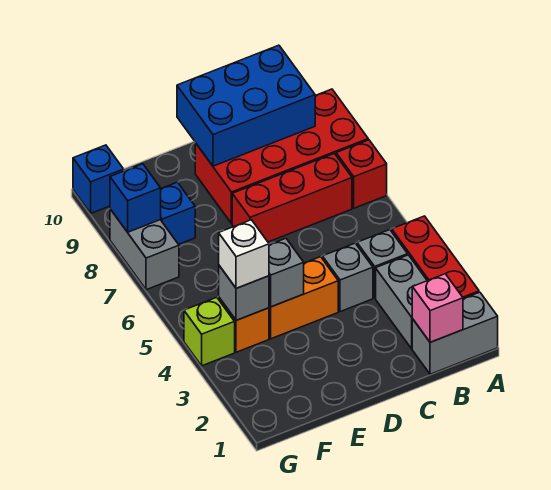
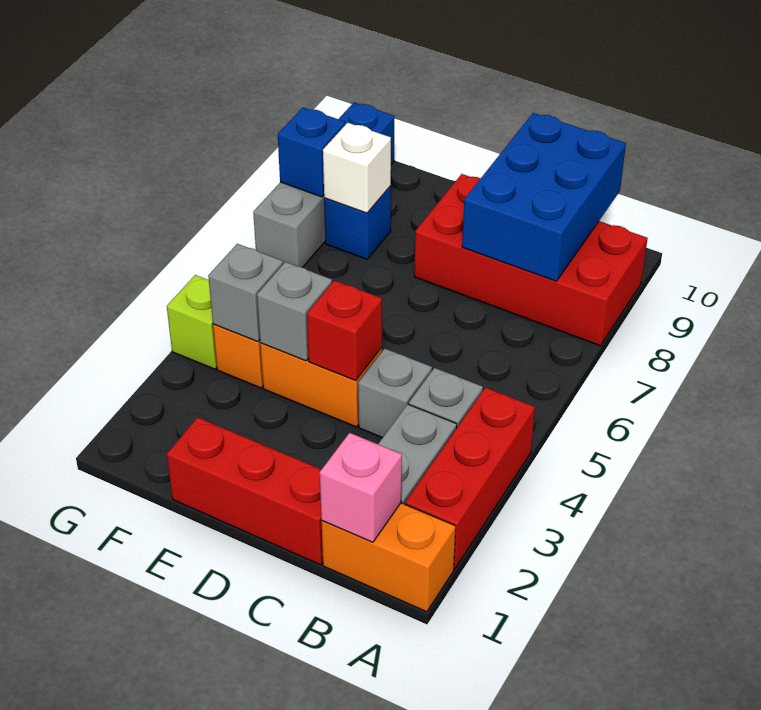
grey brick A1:B1 level 1 -> orange brick A1:B1 level 1
red brick A7 level 1 -> red brick D4 level 2
red brick B7:D7 level 1 -> red brick C1:E1 level 1
blue brick B9:D10 level 2 -> blue brick B8:C10 level 2
white brick F4 level 3 -> white brick F8 level 2

